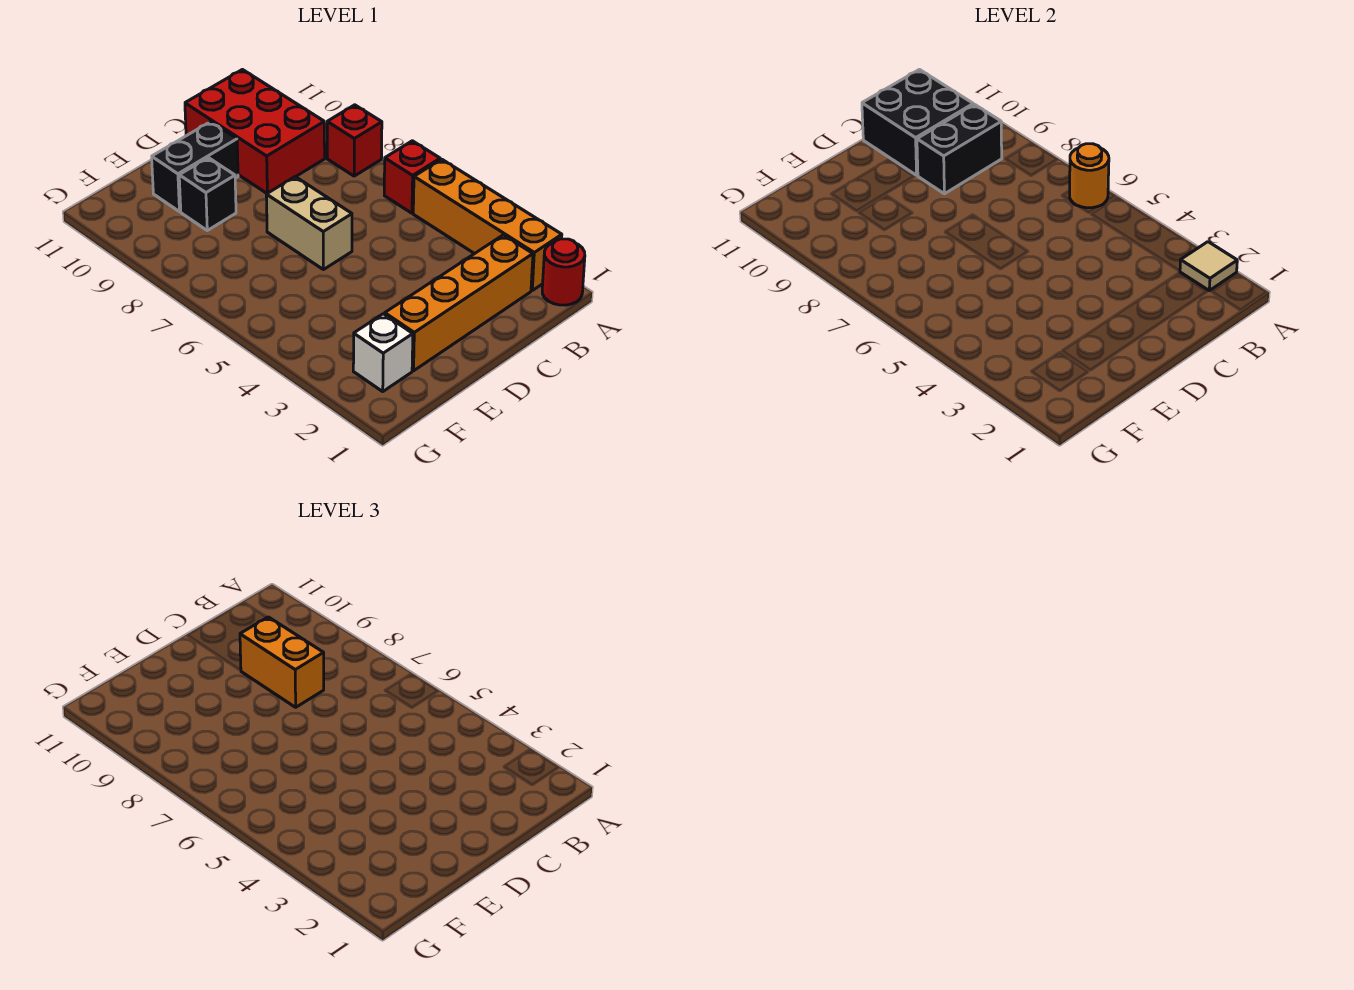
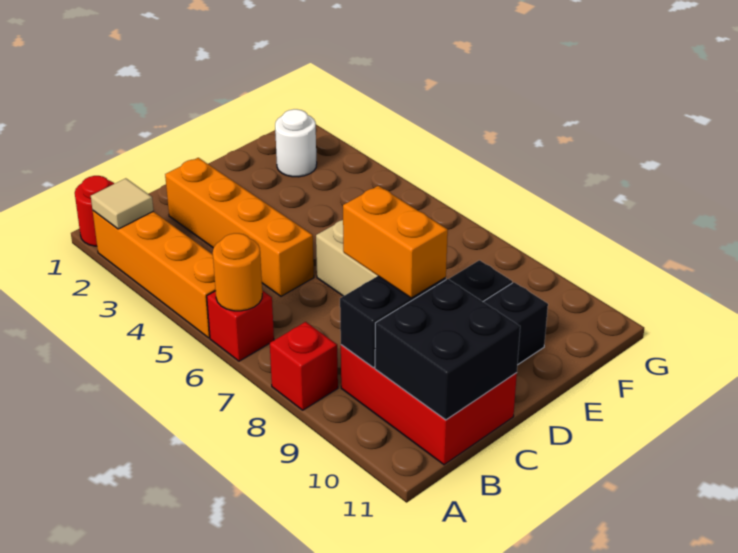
orange brick B2:E2 level 1 -> orange brick C2:C5 level 1
white brick F2 level 1 -> white round brick F2 level 1

